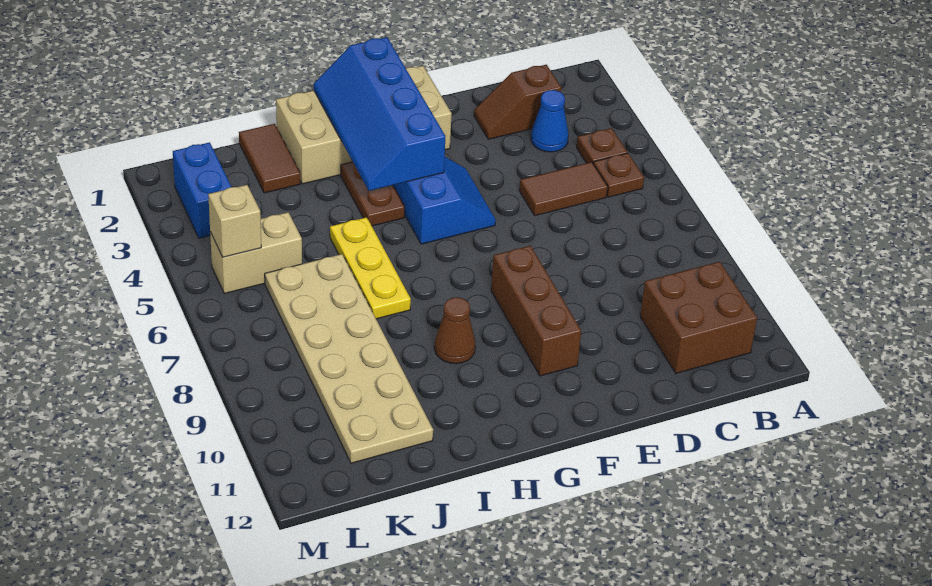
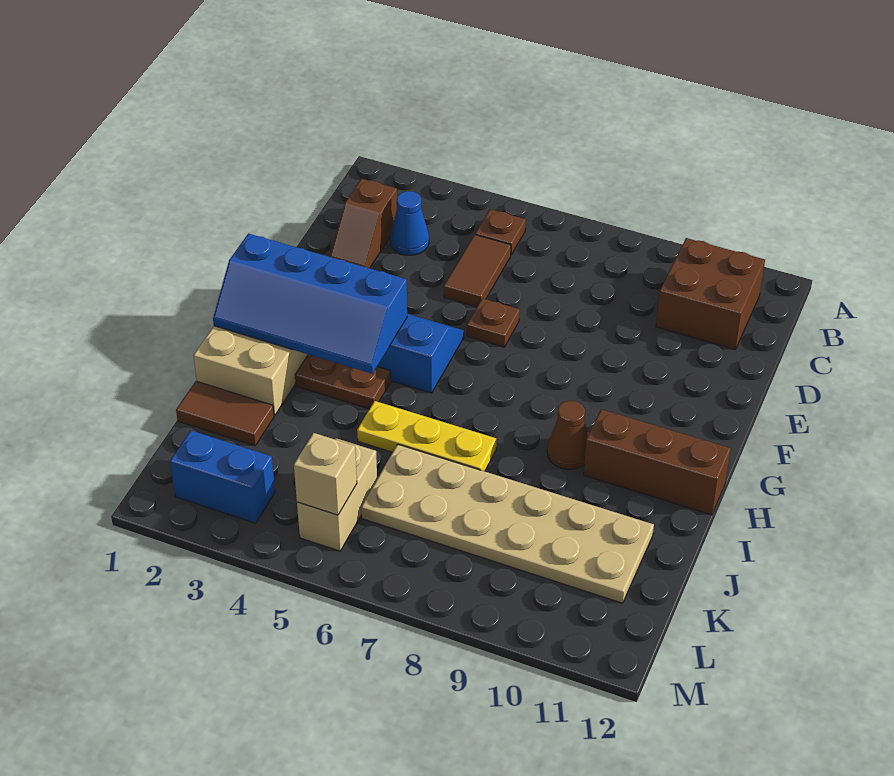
brown plate B4 level 1 -> brown plate E6 level 1
brown brick F8:F10 level 1 -> brown brick H10:H12 level 1

